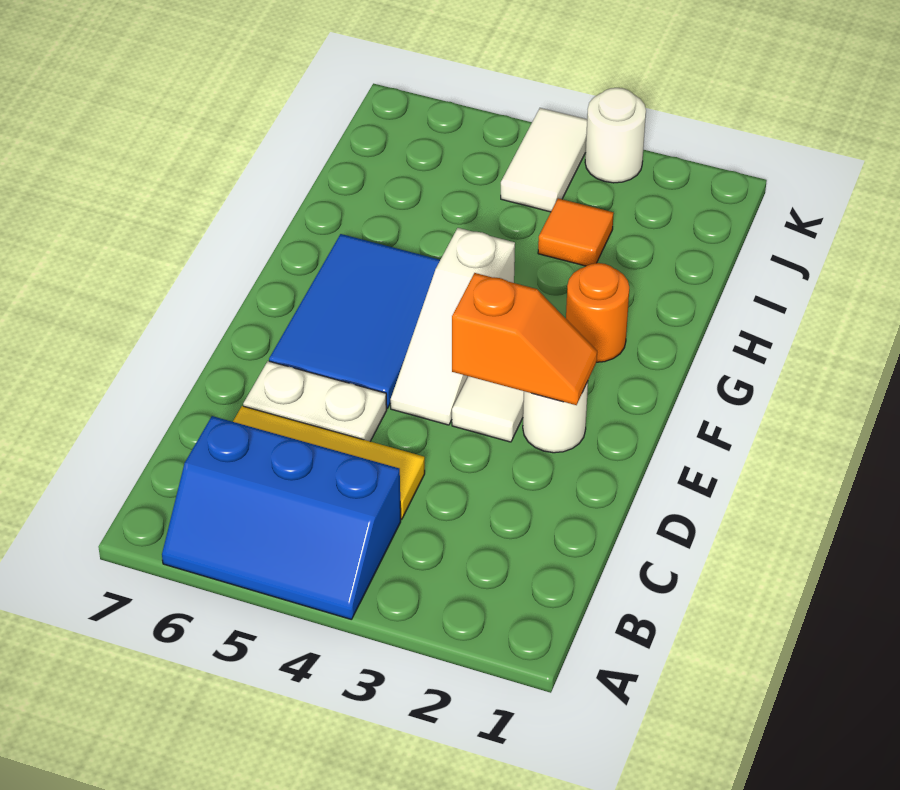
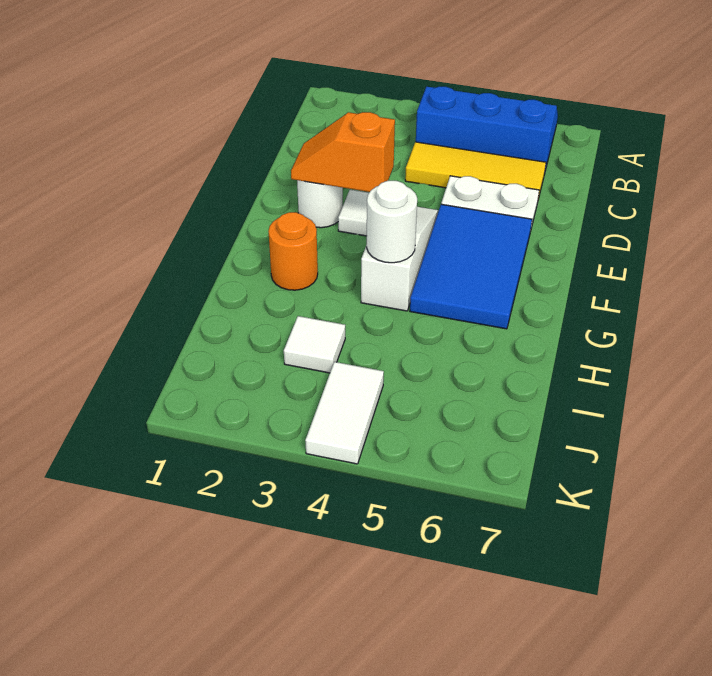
orange tile I3 level 1 -> white tile I3 level 1
white round brick K3 level 1 -> white round brick G4 level 2

